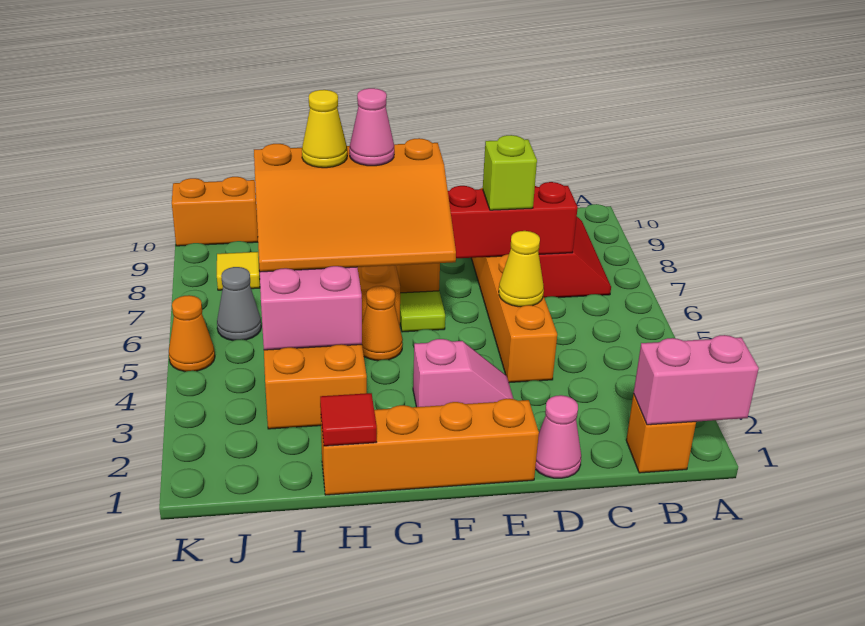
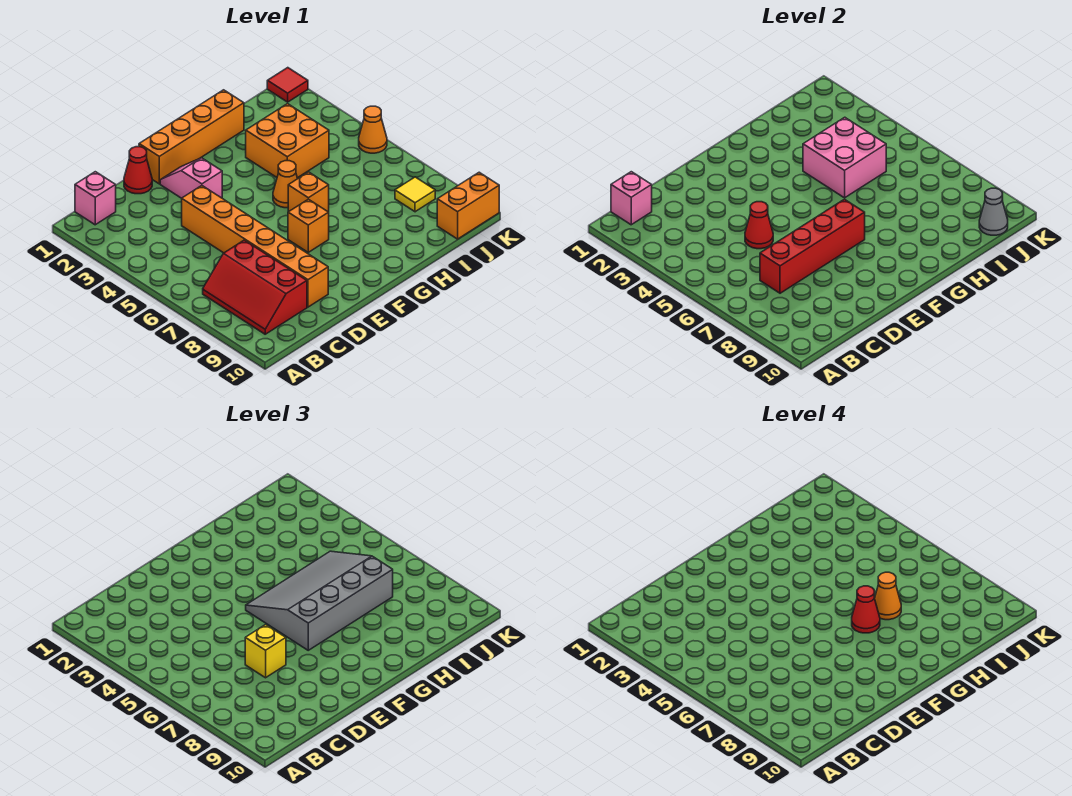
pink brick A1:B1 level 2 -> pink brick B1 level 2
orange brick B1 level 1 -> pink brick B1 level 1
pink cone D1 level 1 -> red cone D1 level 1
yellow cone D5 level 2 -> red cone D5 level 2
lime brick D7 level 3 -> yellow brick D7 level 3
pink slope E3:F3 level 1 top F -> pink slope E2:E3 level 1 top 3
orange slope F5:I7 level 3 top 7 -> grey slope F5:I7 level 3 top 7
lime tile F6 level 1 -> none
pink cone G7 level 4 -> red cone G7 level 4
red tile H1 level 2 -> red tile K1 level 1
yellow cone H7 level 4 -> orange cone H7 level 4
grey cone J6 level 1 -> grey cone J10 level 2

